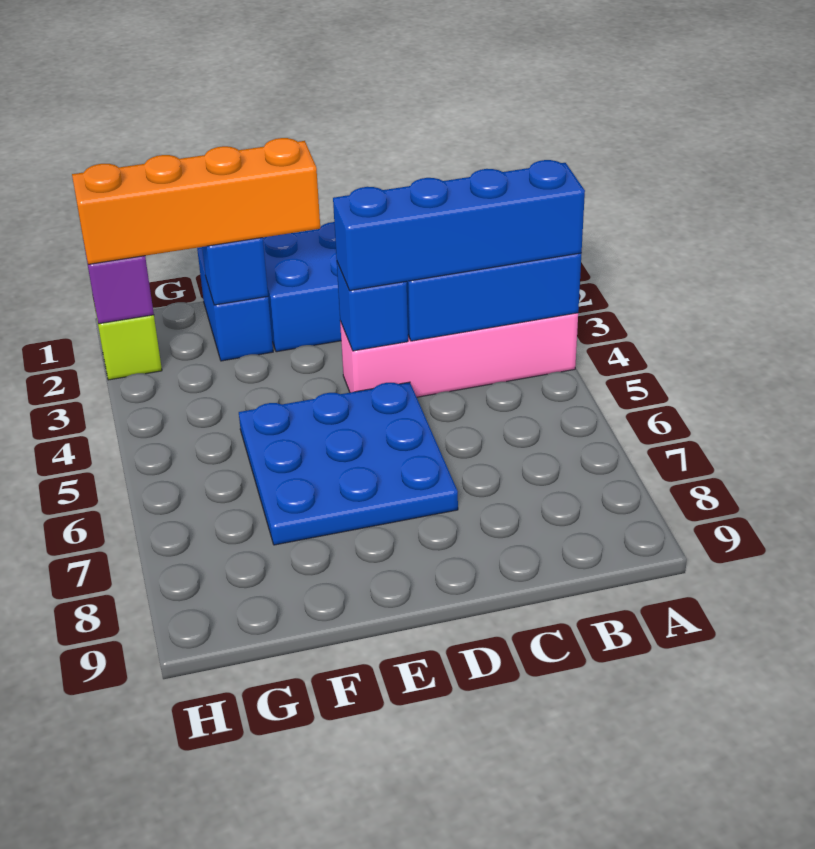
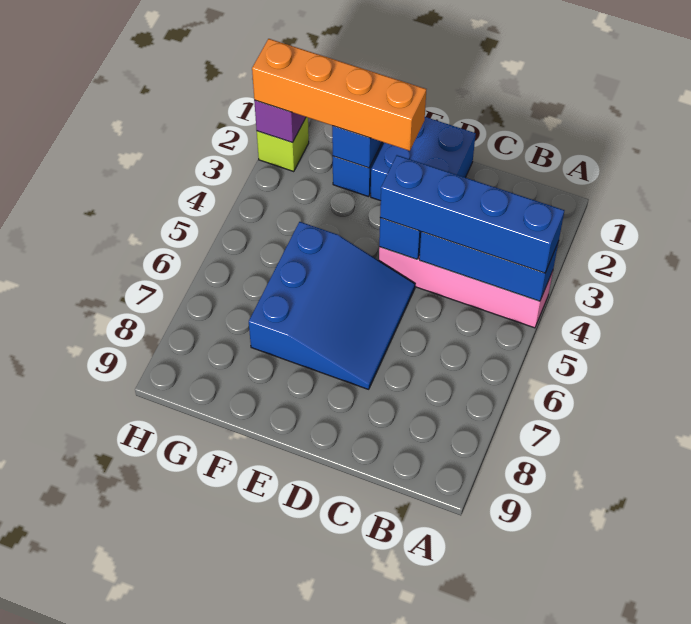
blue plate D5:F7 level 1 -> blue slope D5:F7 level 1 top F

